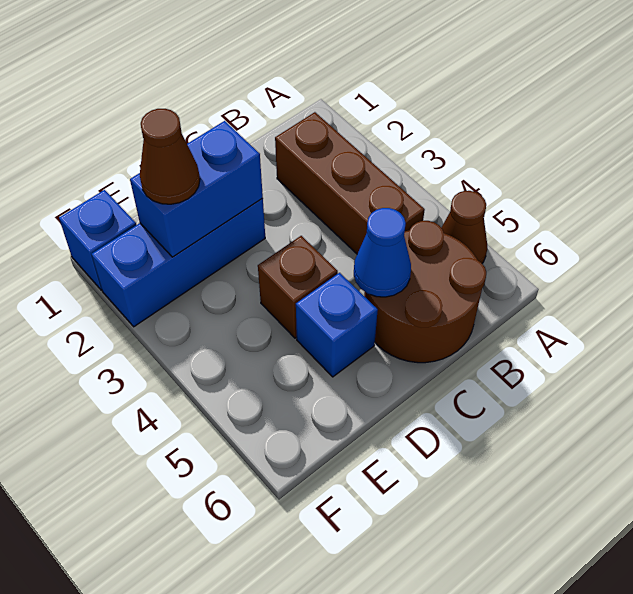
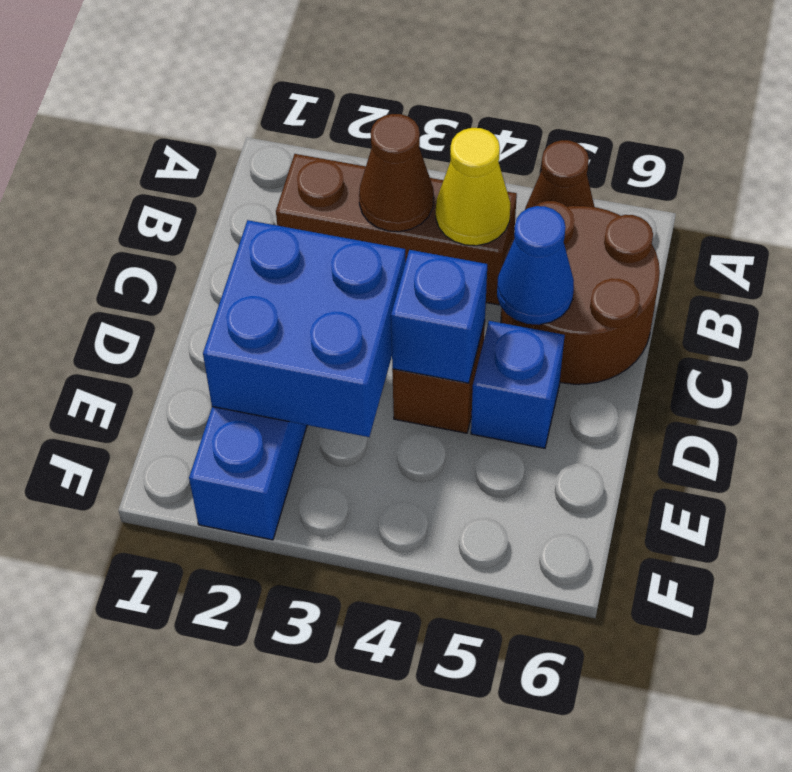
none -> yellow cone B4 level 2
blue brick D2:E2 level 2 -> blue brick D2:E3 level 2
brown cone E2 level 3 -> brown cone B3 level 2
blue brick F1 level 1 -> blue brick D4 level 2

